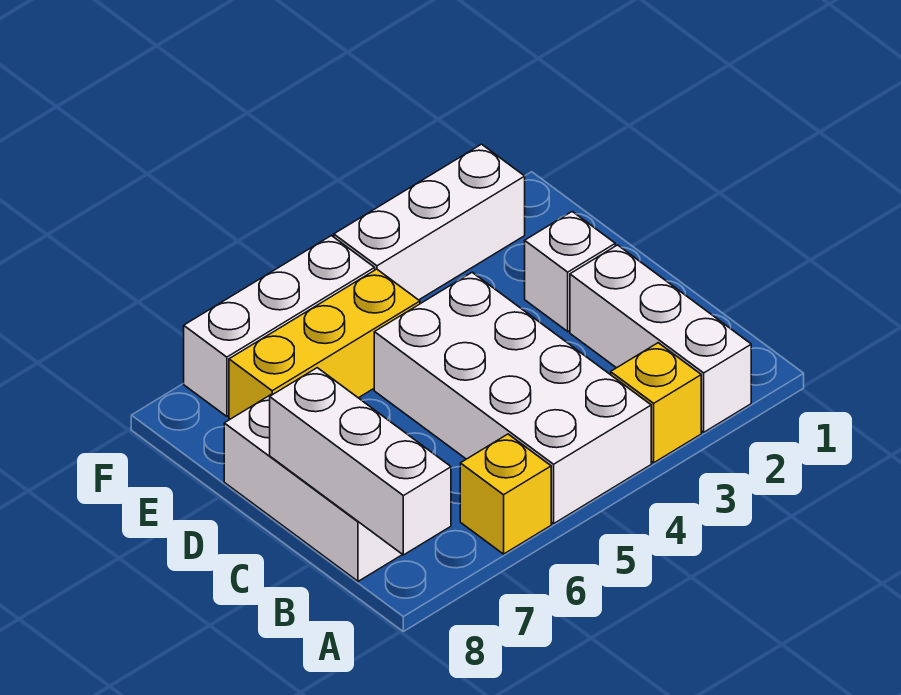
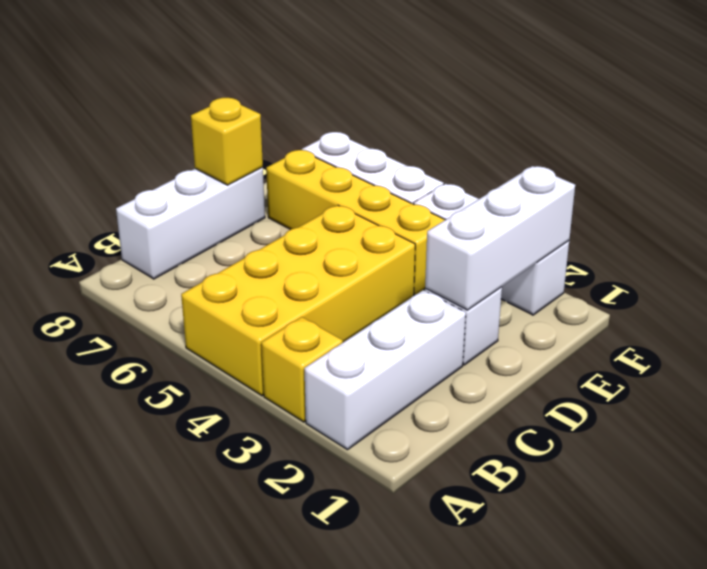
white brick A4:D5 level 1 -> yellow brick A4:D5 level 1
yellow brick A6 level 1 -> yellow brick D8 level 2
white brick A8:C8 level 2 -> white brick D2:F2 level 2
yellow brick E5:E7 level 1 -> yellow brick E4:E7 level 1

